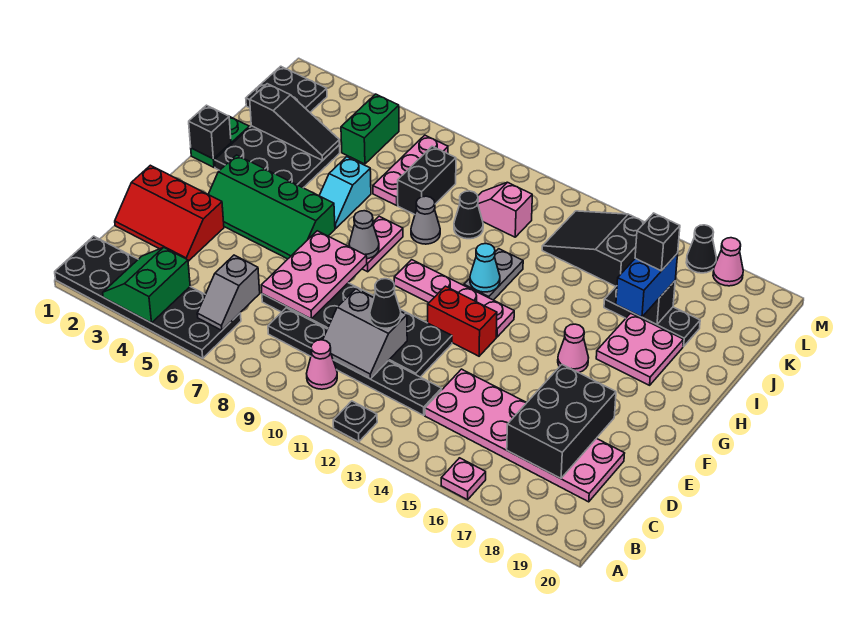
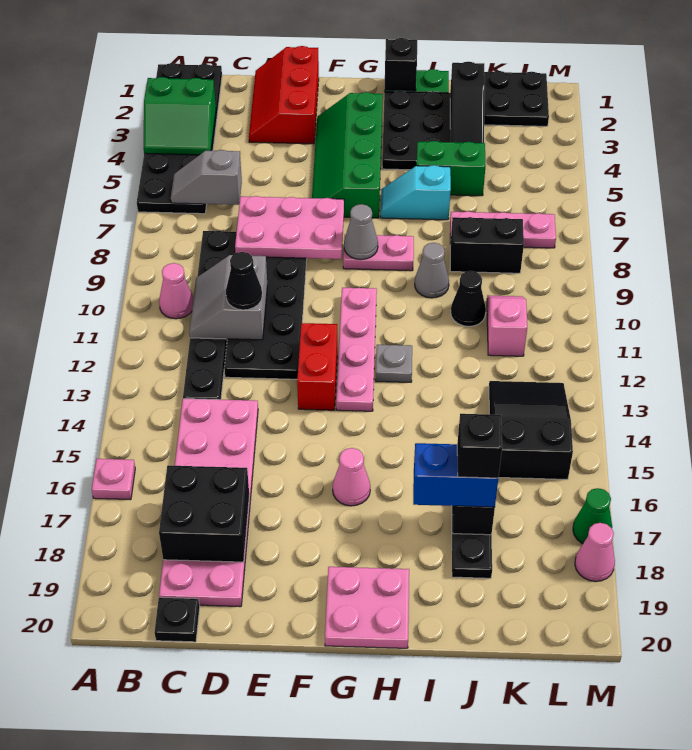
green slope A3:B4 level 2 top 4 -> green slope A3:B4 level 2 top 3
black plate A12 level 1 -> black plate C20 level 1
black brick C17:E18 level 2 -> black brick C17:D18 level 2
grey plate H12:I12 level 1 -> grey plate H12 level 1
cyan cone H12 level 2 -> none
pink plate H17:I18 level 1 -> pink plate G19:H20 level 1
green brick K5:L5 level 1 -> green brick I5:J5 level 1
black cone M17 level 1 -> green cone M17 level 1

